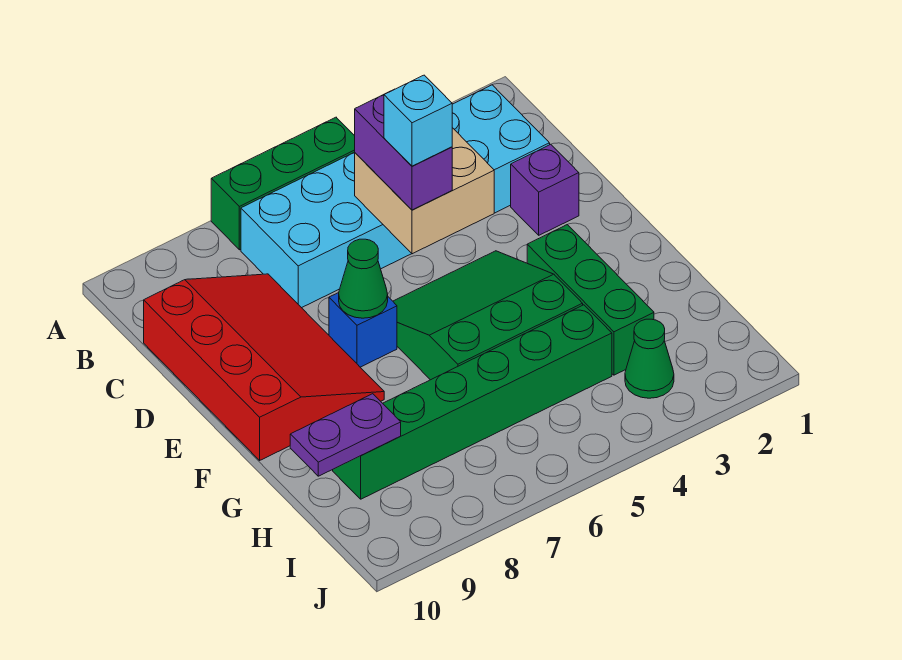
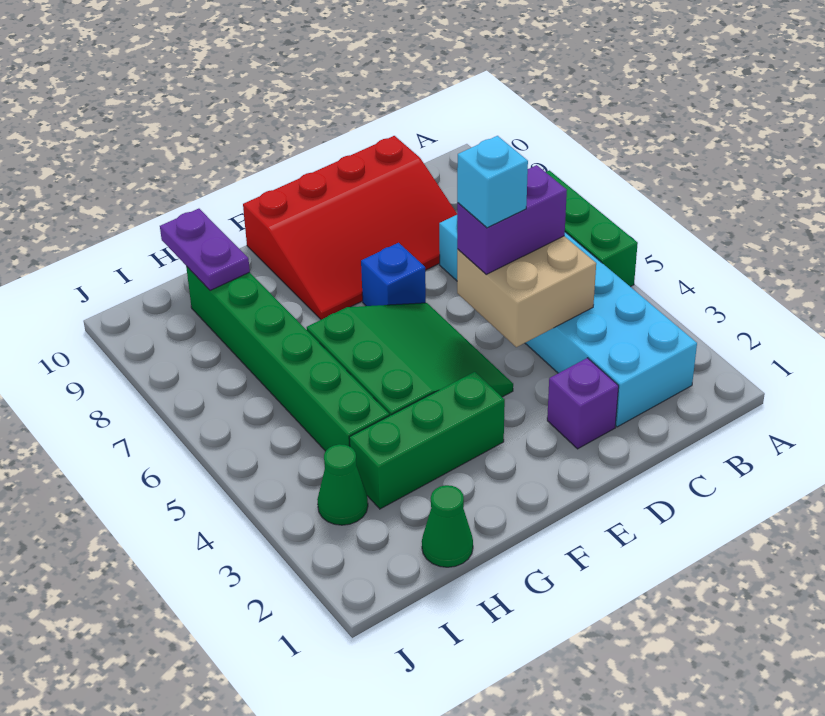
green cone E7 level 2 -> green cone H1 level 1

